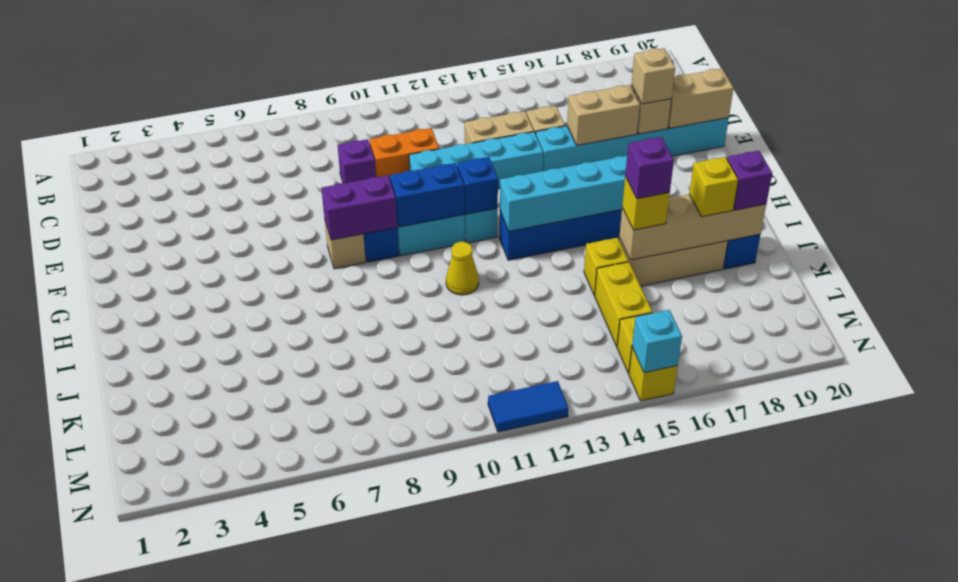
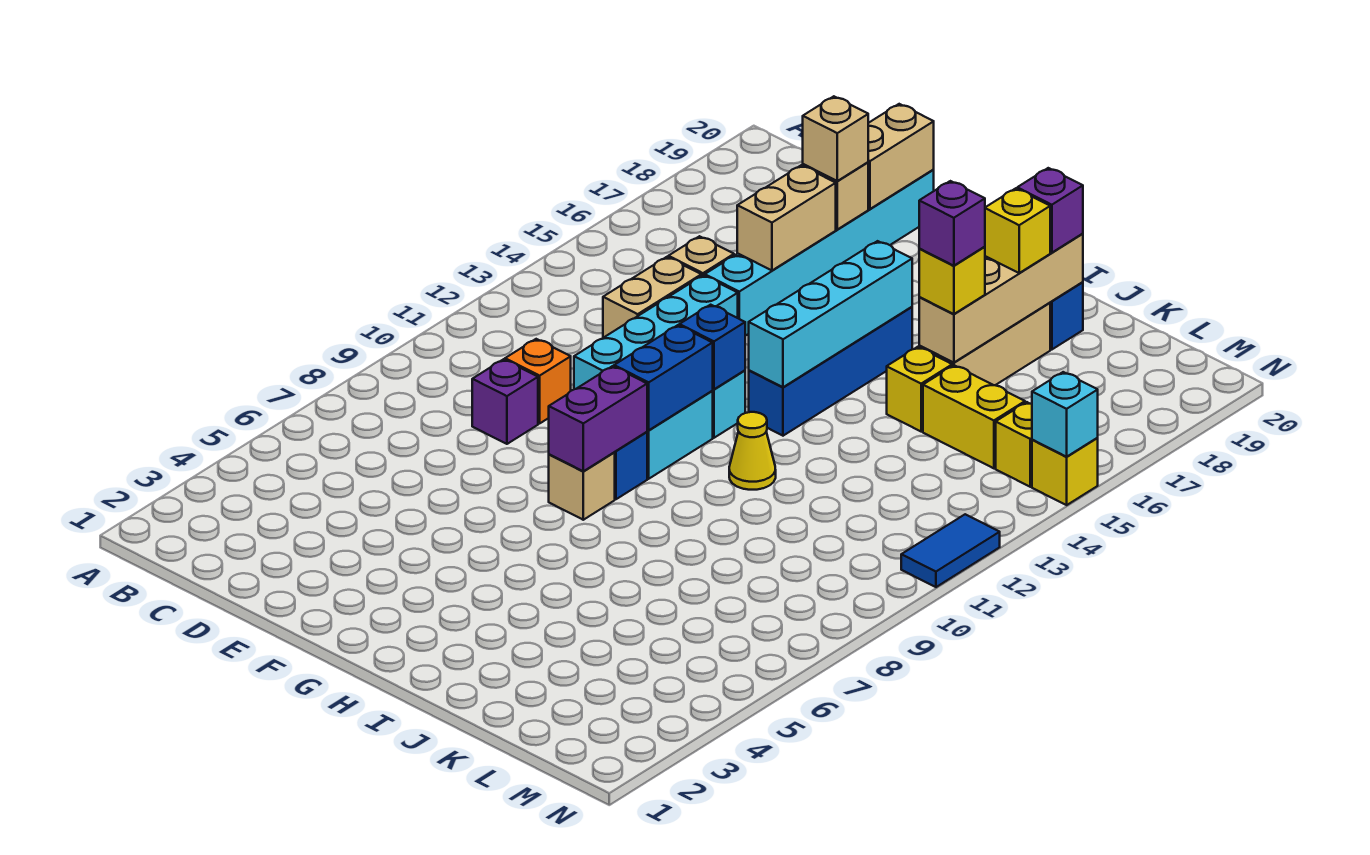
orange brick D10:D11 level 1 -> orange brick D10 level 1

